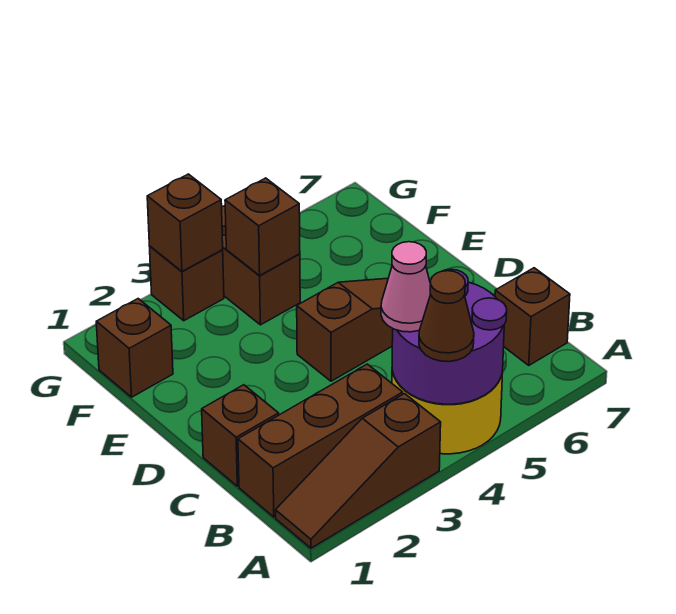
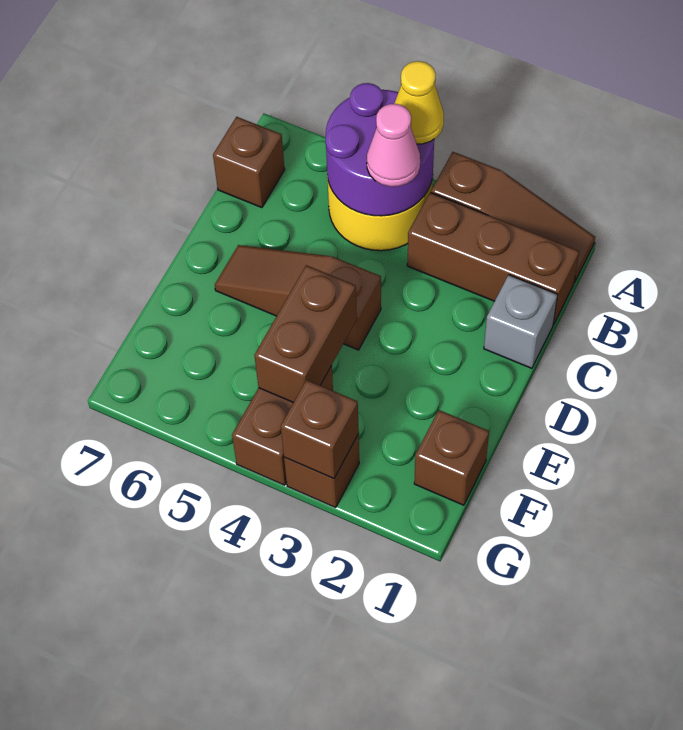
brown cone A4 level 3 -> yellow cone A4 level 3
brown brick C1 level 1 -> grey brick C1 level 1
brown brick F4 level 2 -> brown brick E4:F4 level 2

